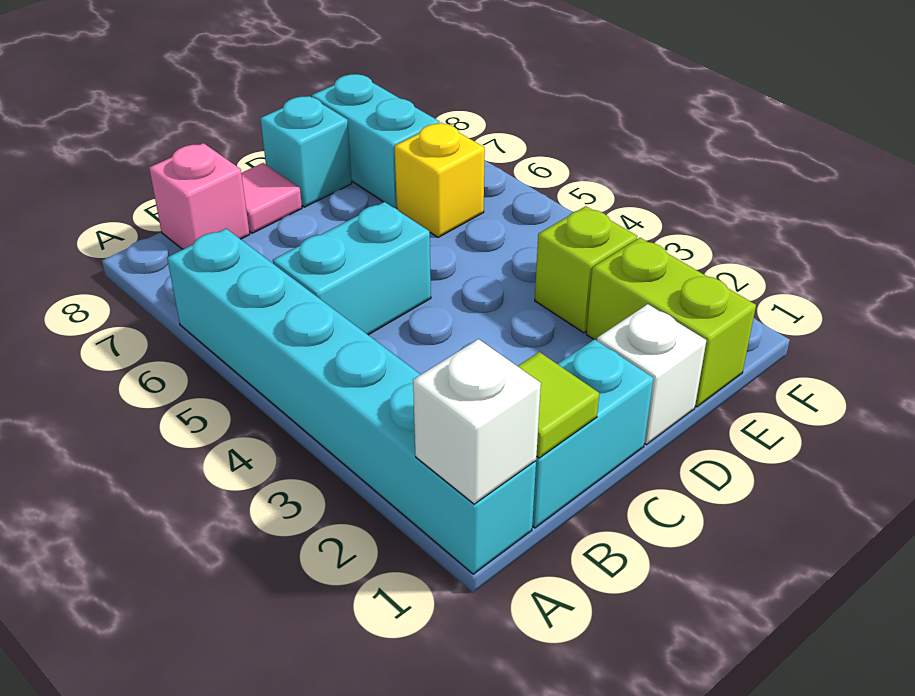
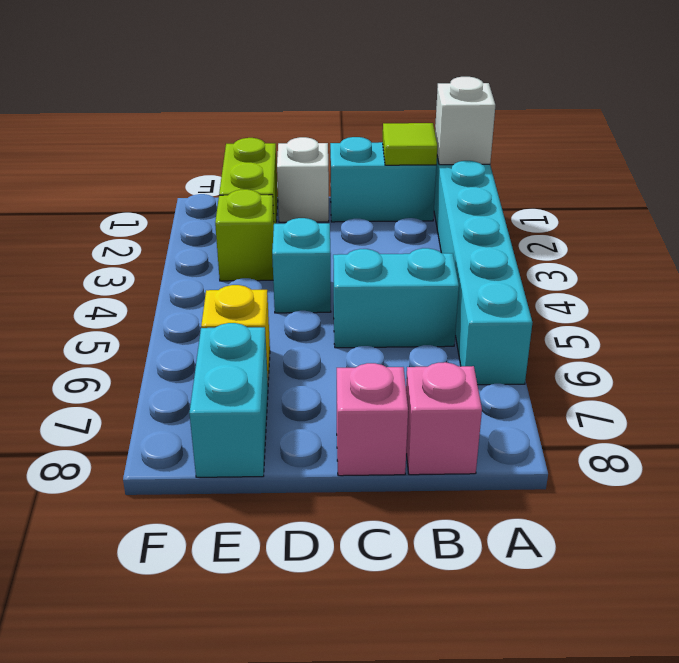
pink tile C8 level 1 -> pink brick C8 level 1
cyan brick D8 level 1 -> cyan brick D4 level 1

